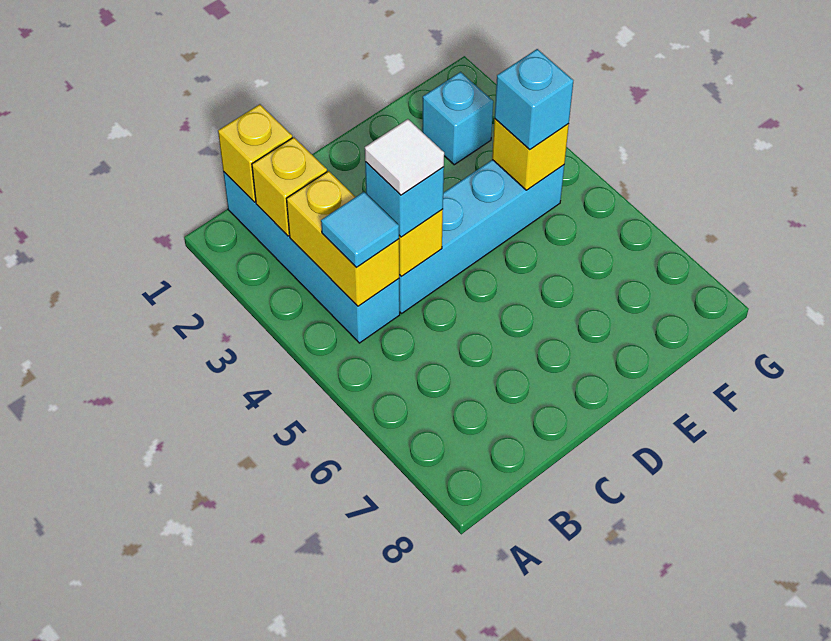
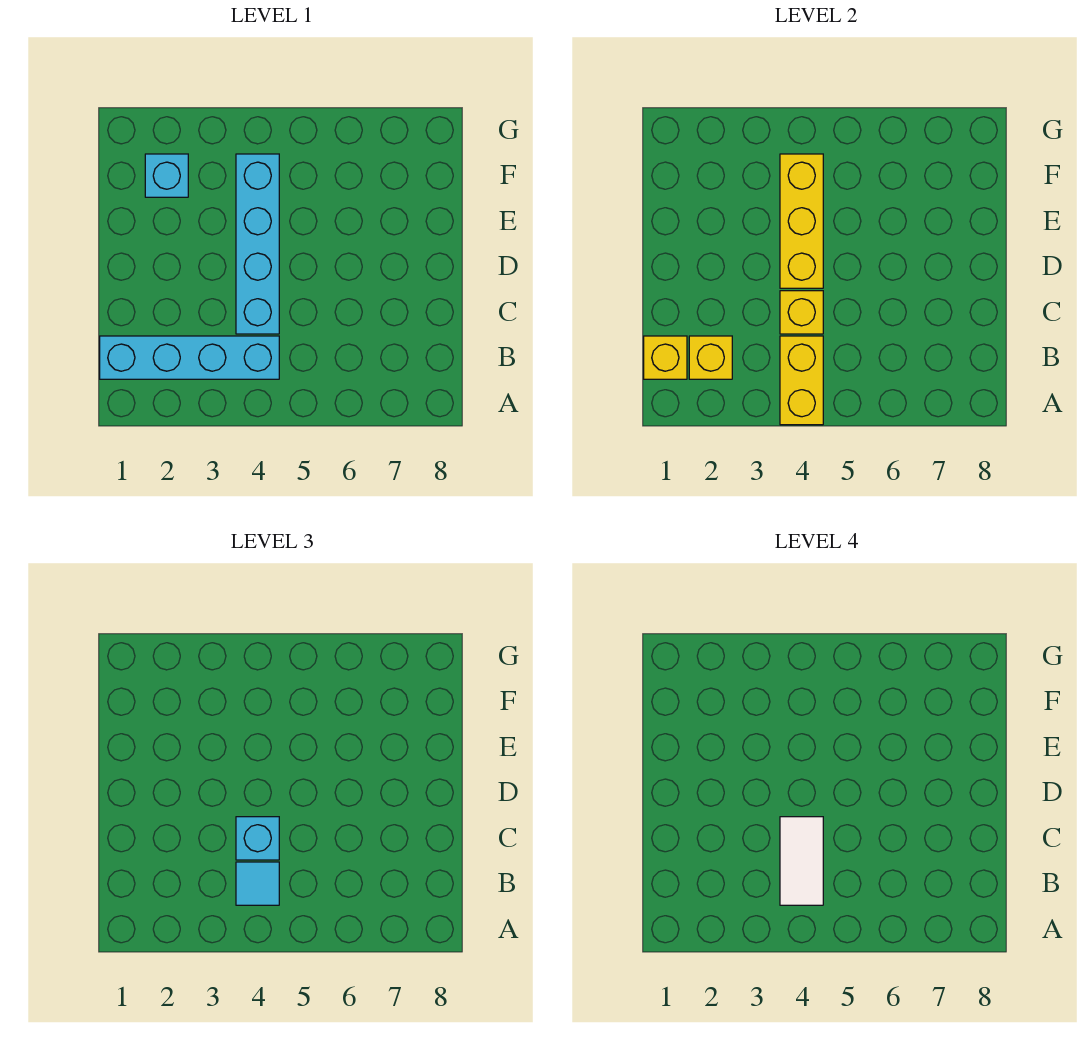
yellow brick B3:B4 level 2 -> yellow brick A4:B4 level 2
white tile C4 level 4 -> white tile B4:C4 level 4
yellow brick F4 level 2 -> yellow brick D4:F4 level 2
cyan brick F4 level 3 -> none

